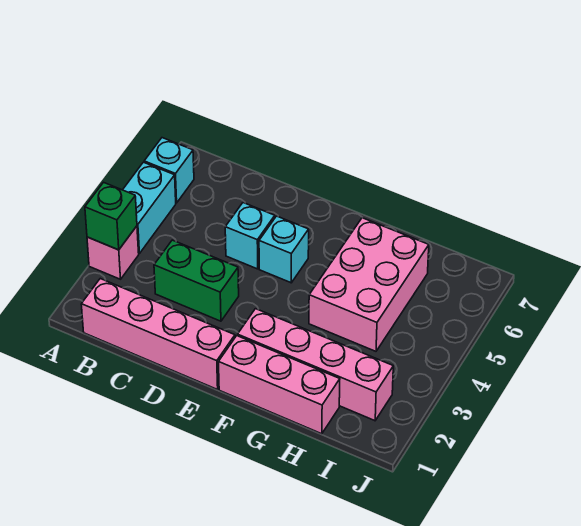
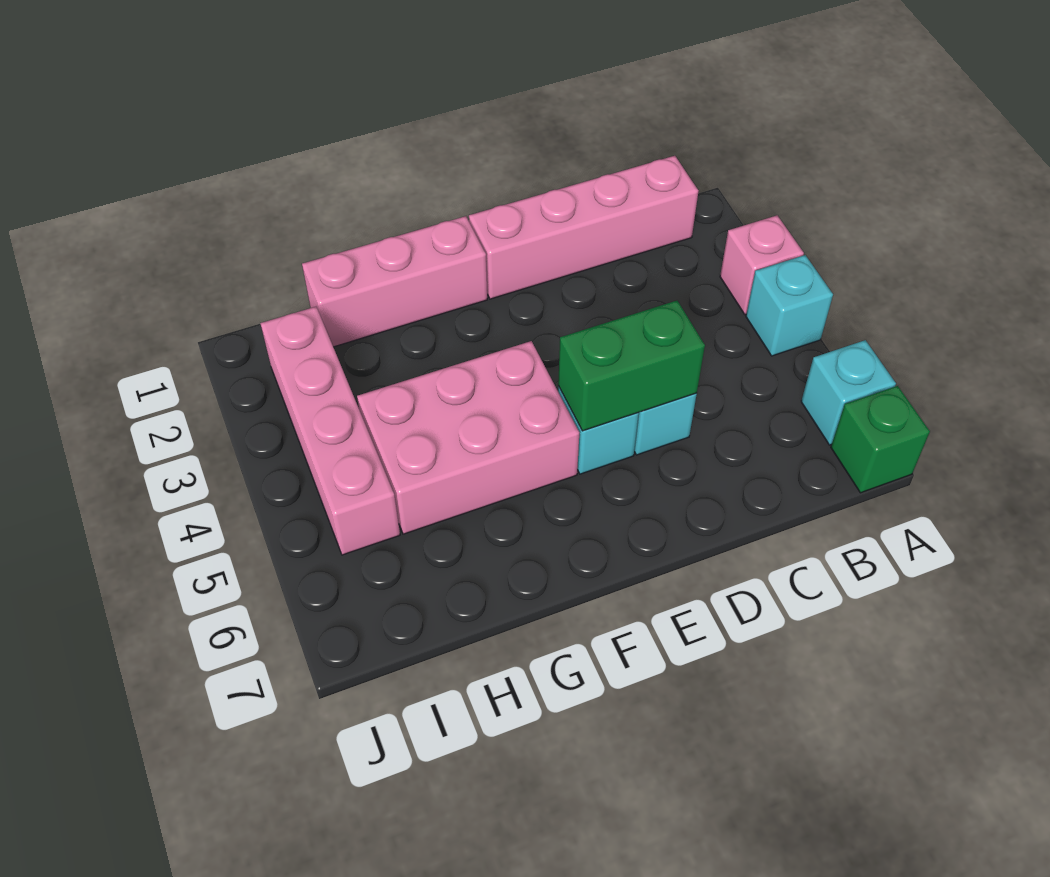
green brick A3 level 2 -> green brick A7 level 1
cyan brick A4:A5 level 1 -> cyan brick A4 level 1
green brick C3:D3 level 1 -> green brick D5:E5 level 2
pink brick F2:I2 level 1 -> pink brick I2:I5 level 1
pink brick G4:H6 level 1 -> pink brick F4:H5 level 1

